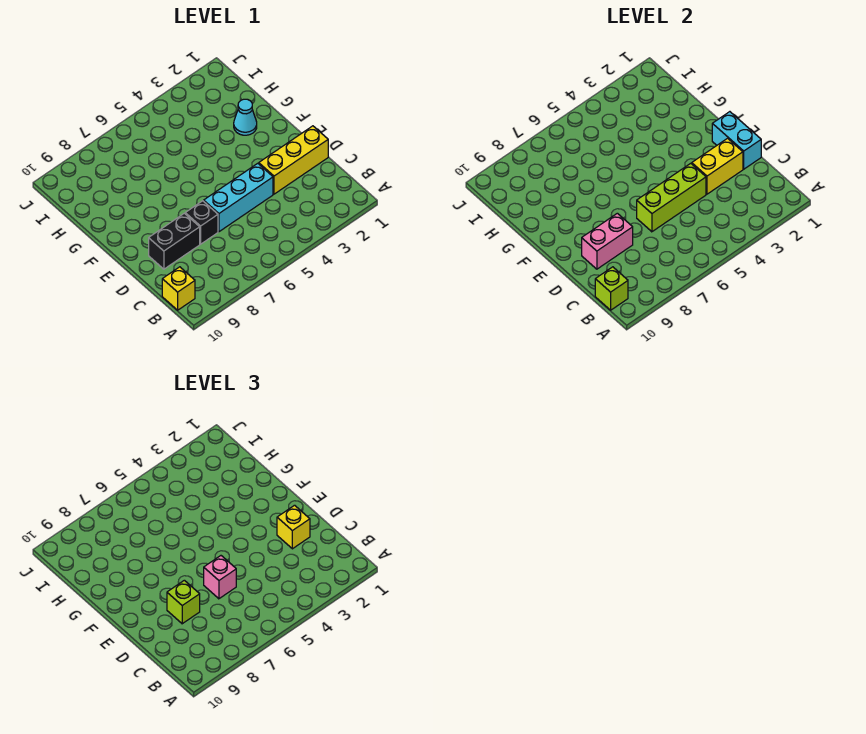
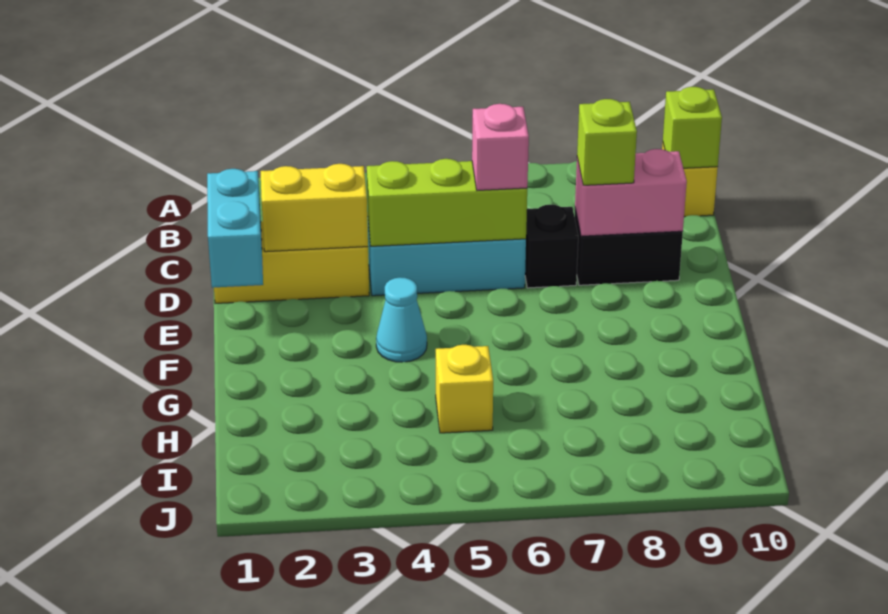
yellow brick D2 level 3 -> yellow brick H5 level 1
cyan cone G2 level 1 -> cyan cone F4 level 1

